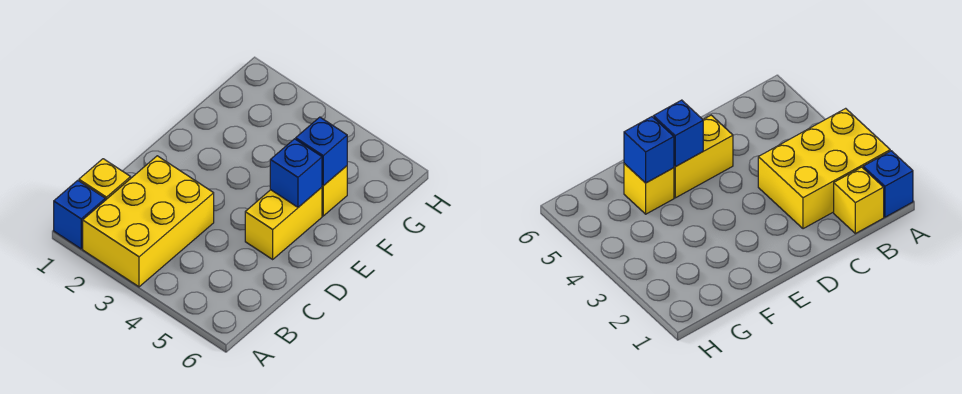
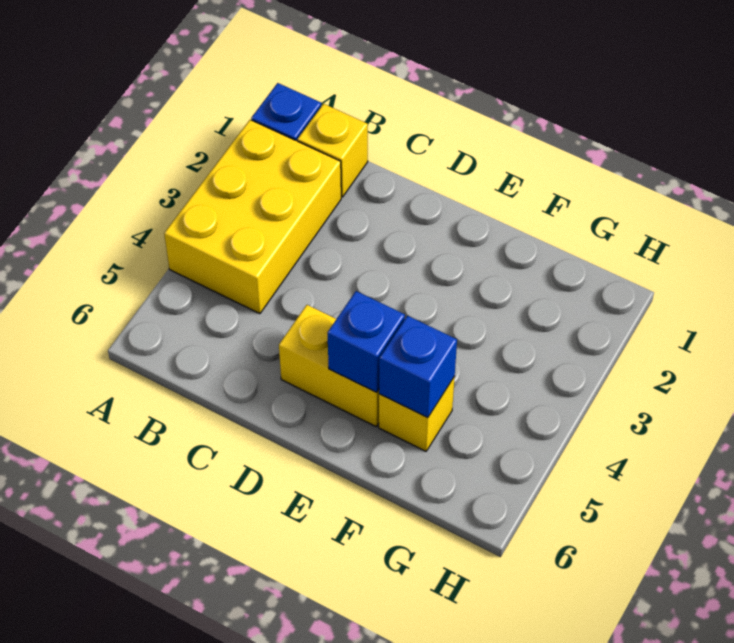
yellow brick A2:C3 level 1 -> yellow brick A2:B4 level 1

